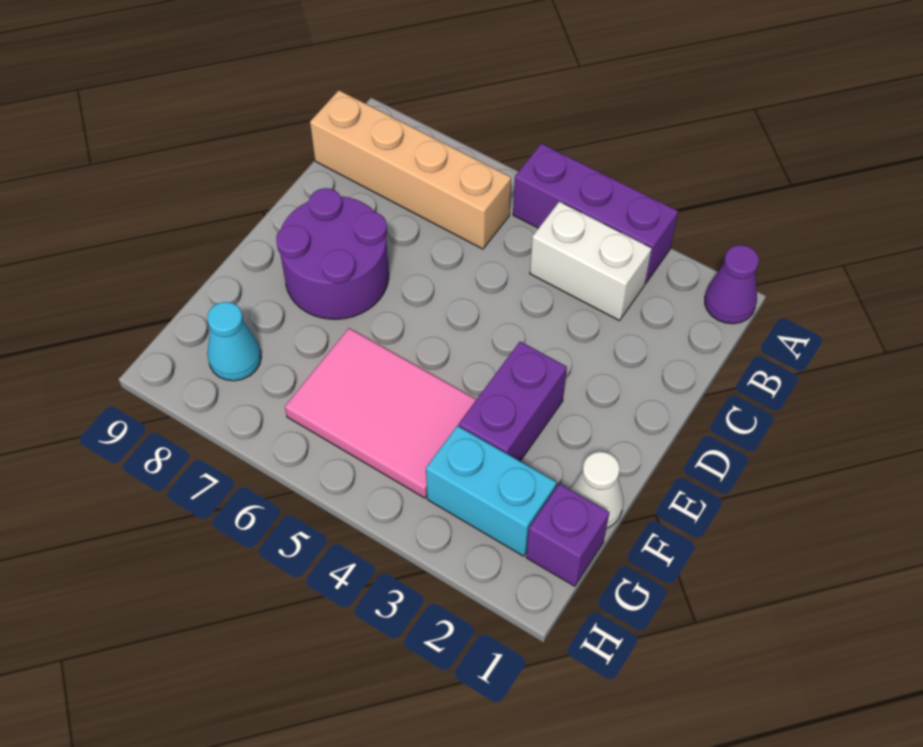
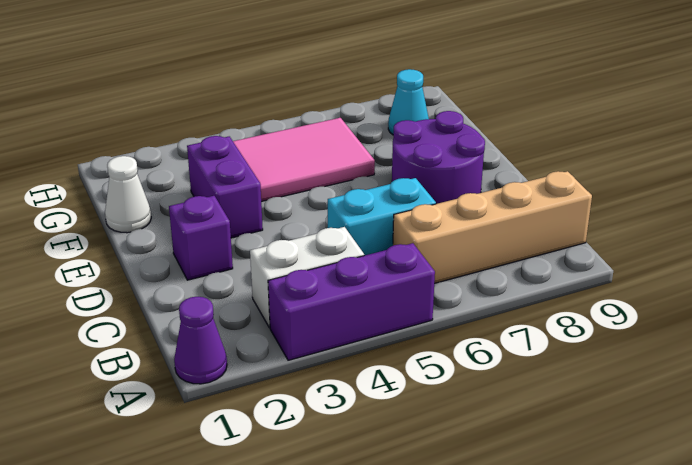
purple brick G1 level 1 -> purple brick D2 level 1
cyan brick G2:G3 level 1 -> cyan brick C5:C6 level 1

